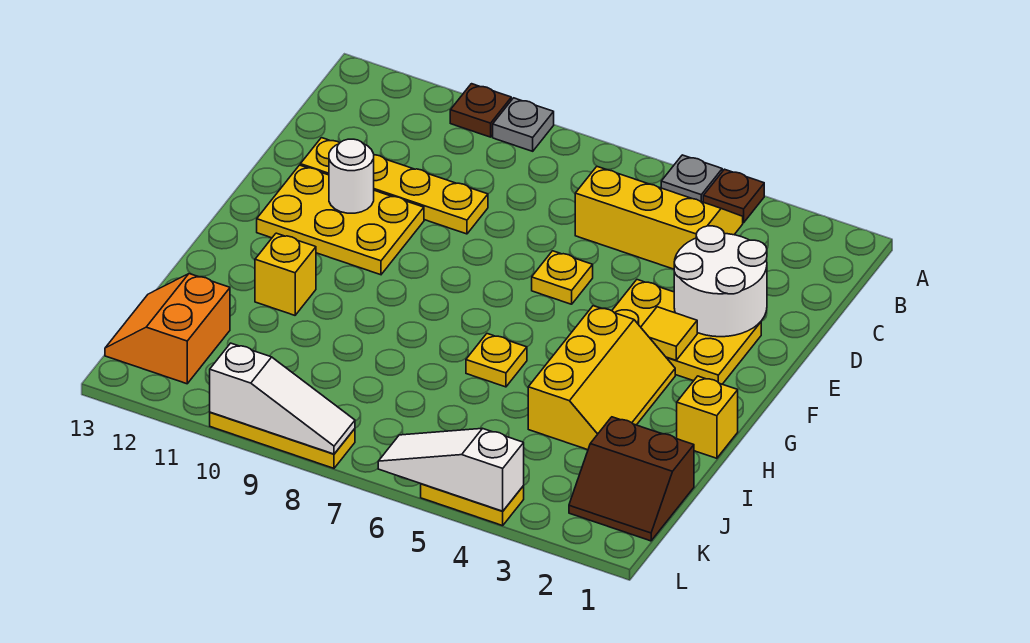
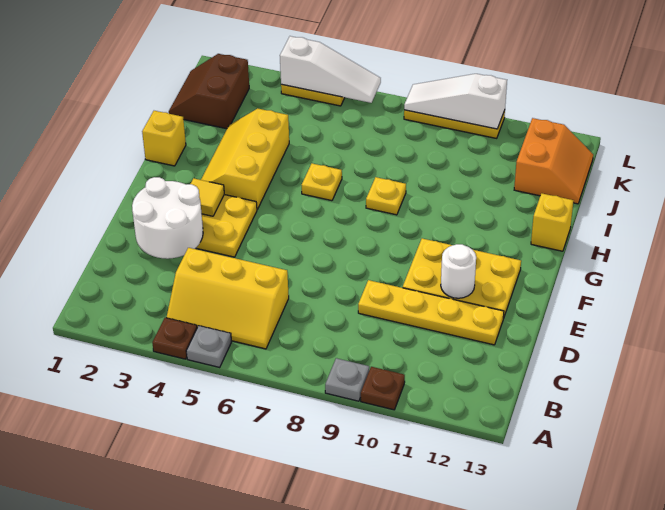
yellow plate E6 level 1 -> yellow plate H8 level 1
yellow brick H11 level 1 -> yellow brick H13 level 1
brown slope J1:K2 level 1 top J -> brown slope J1:K2 level 1 top 2

